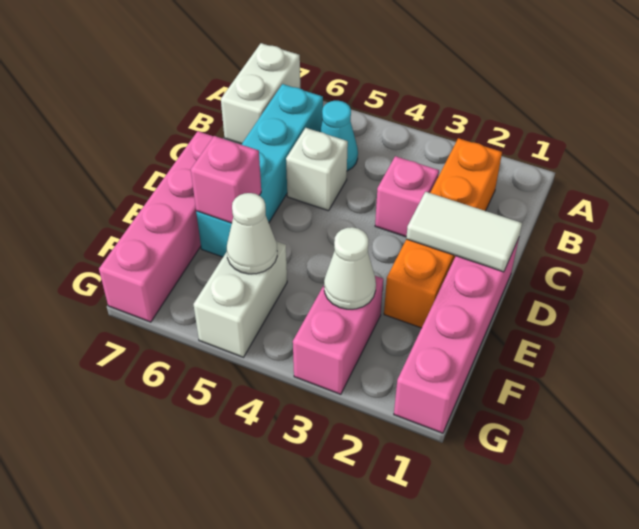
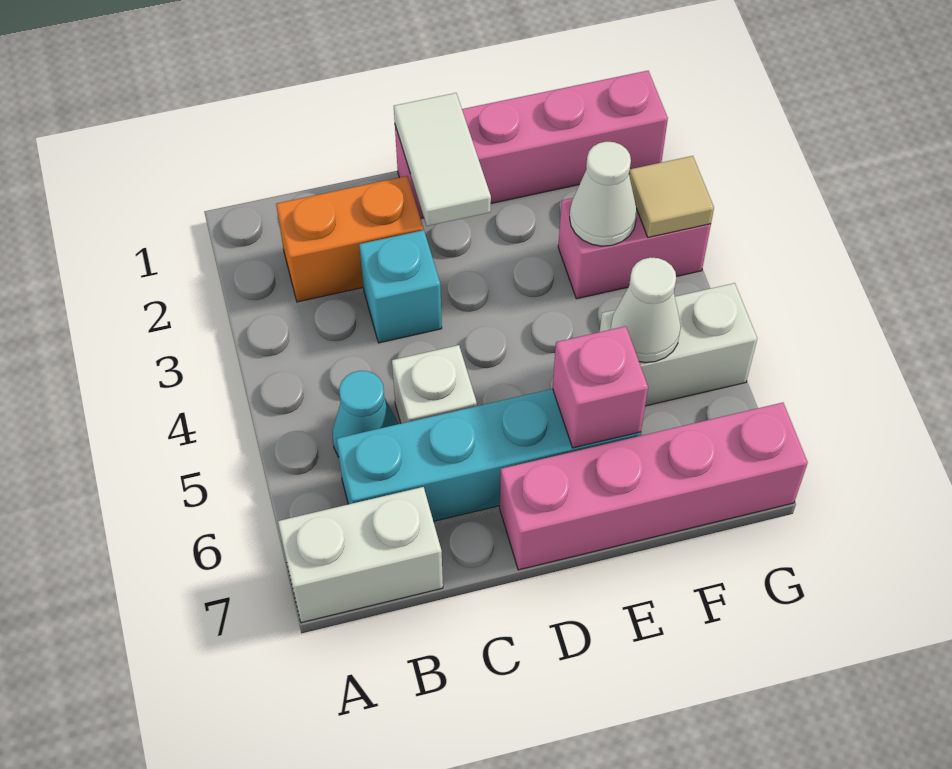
orange brick B2:E2 level 1 -> orange brick B2:C2 level 1
pink brick C3 level 1 -> cyan brick C3 level 1
none -> tan tile G3 level 2

